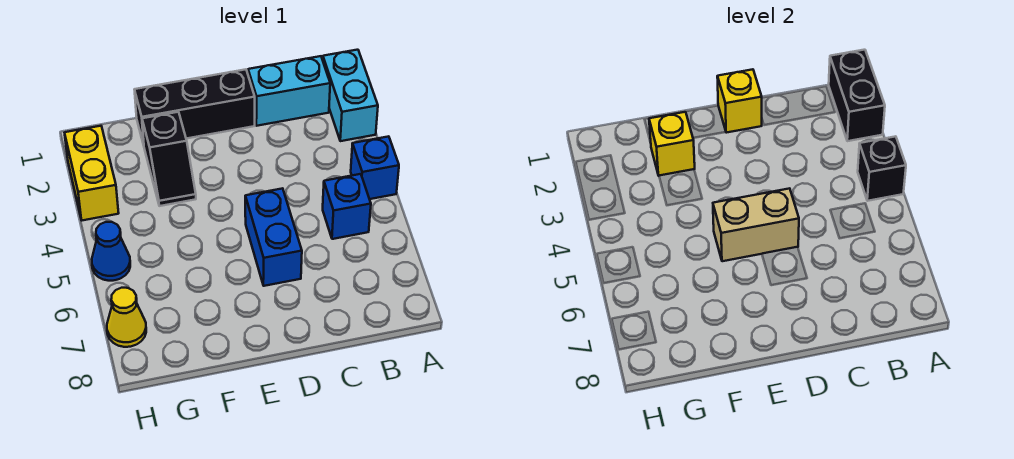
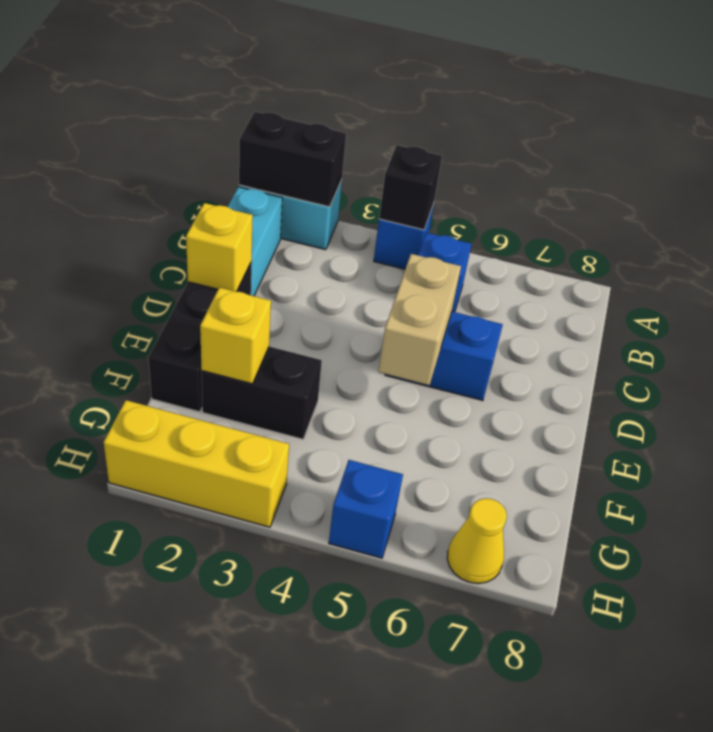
black slope F2:F3 level 1 top 2 -> black brick F2:F3 level 1
yellow brick H2:H3 level 1 -> yellow brick H1:H3 level 1
blue cone H5 level 1 -> blue brick H5 level 1

